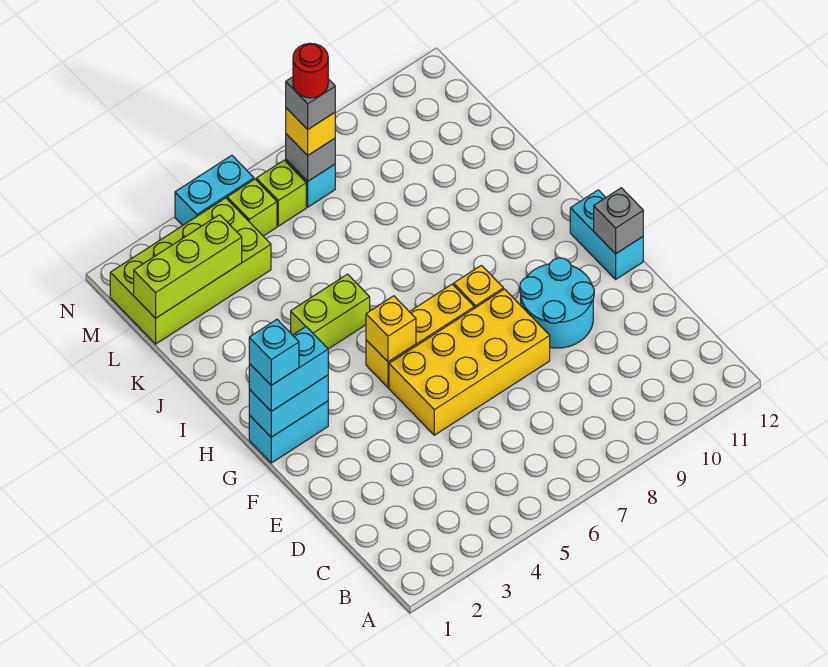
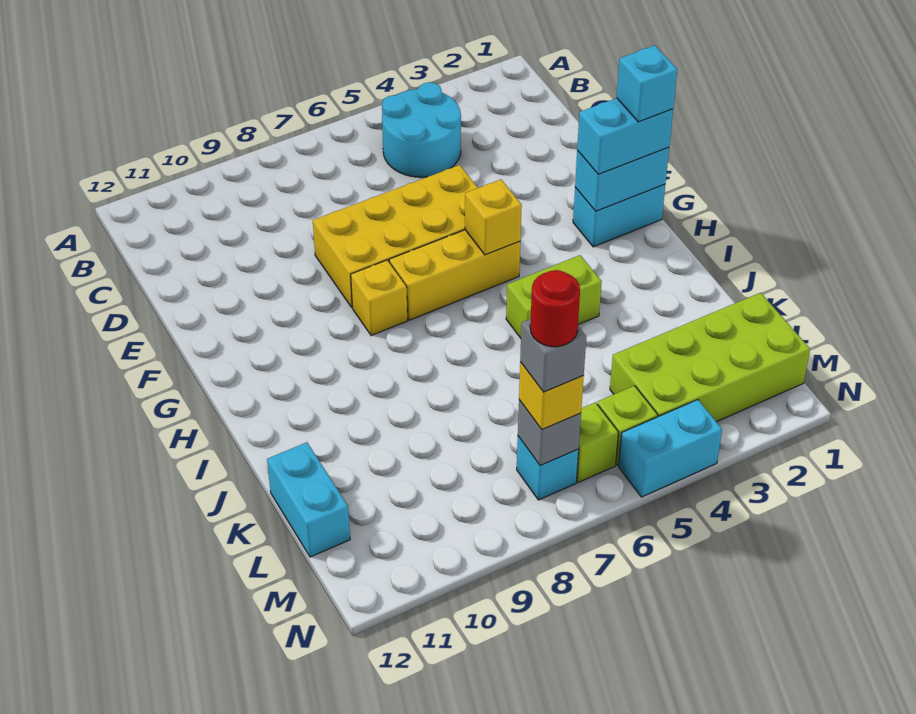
cyan round brick E9:F10 level 1 -> cyan round brick B4:C5 level 1
cyan brick F12:G12 level 1 -> cyan brick K12:L12 level 1
grey brick F12 level 2 -> none
lime brick L1:L3 level 2 -> none

